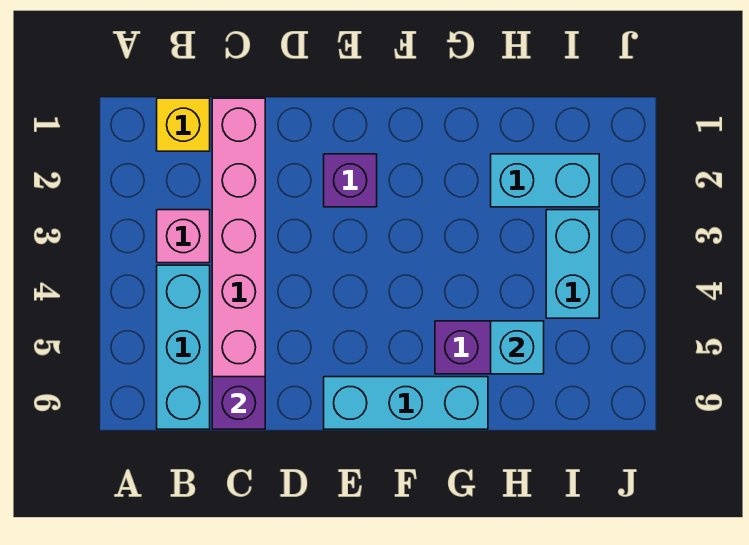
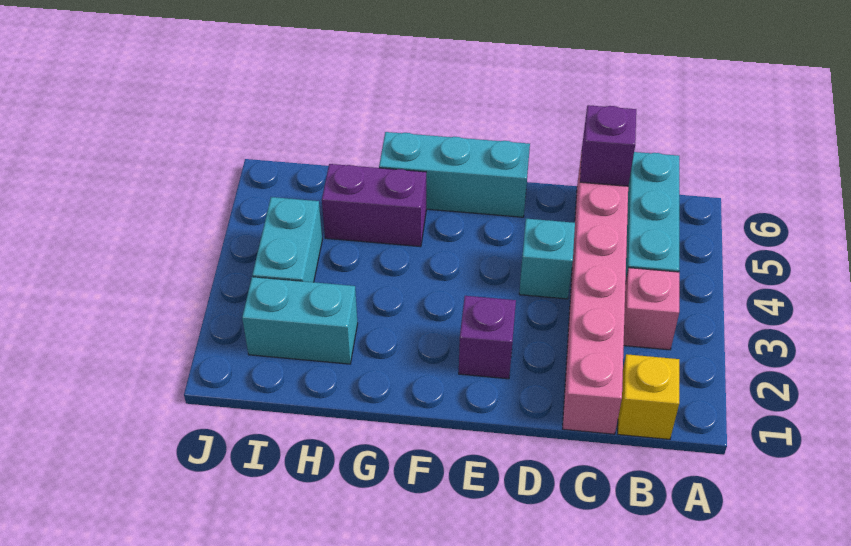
cyan brick H5 level 2 -> cyan brick D4 level 1

